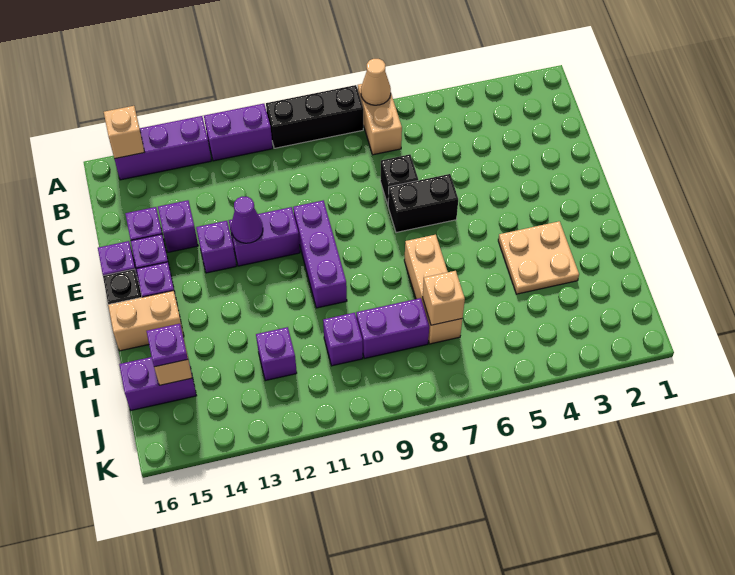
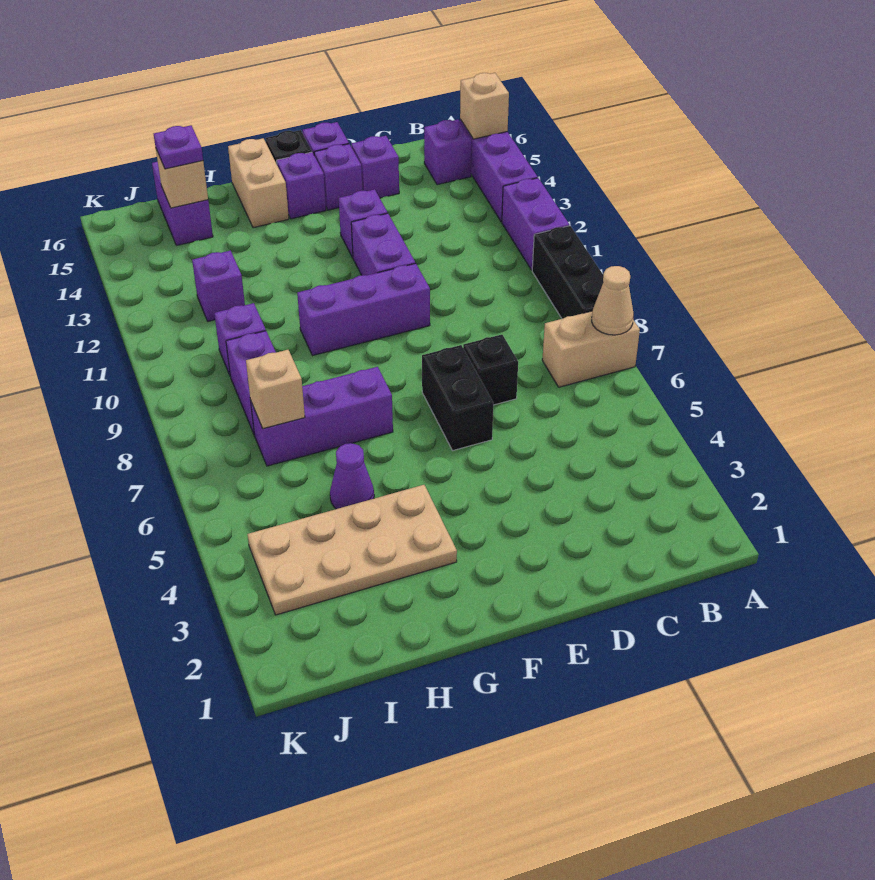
purple brick D14 level 1 -> purple brick B15 level 1
purple cone E12 level 2 -> purple cone H5 level 1
tan plate G3:H4 level 1 -> tan plate G3:J4 level 1
tan brick G7:I7 level 1 -> purple brick G7:I7 level 1

